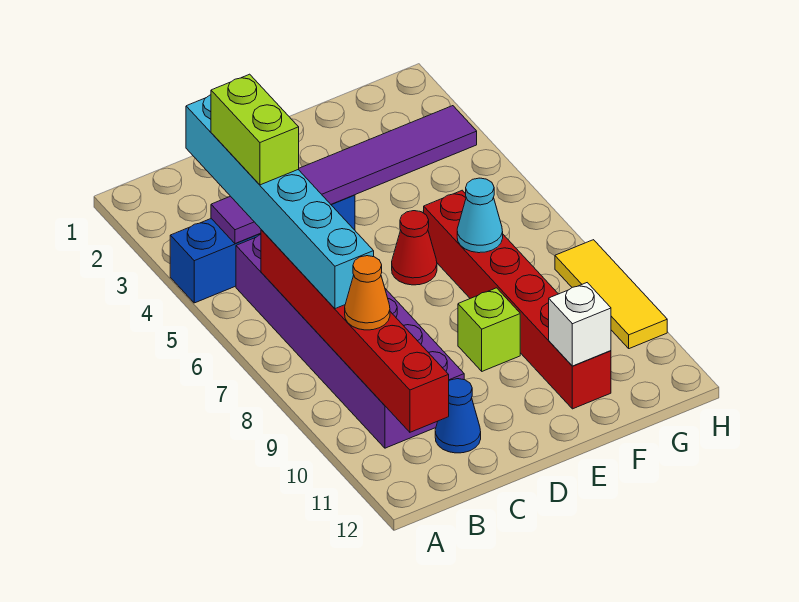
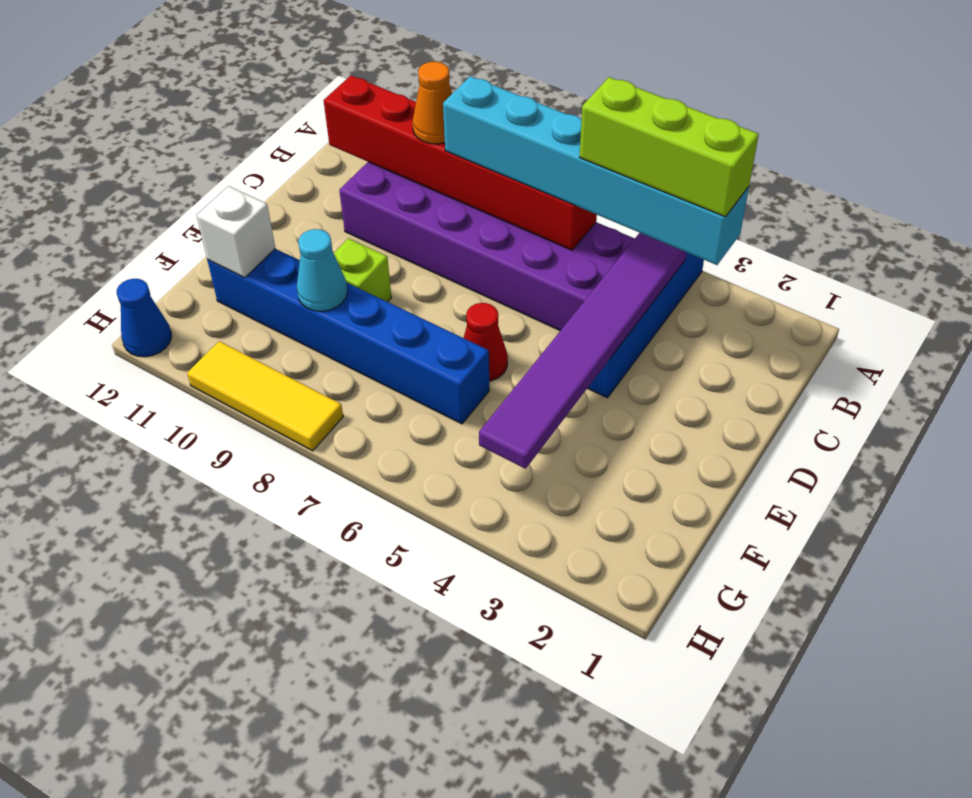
lime brick B4:B5 level 4 -> lime brick B3:B5 level 4
blue cone C11 level 1 -> blue cone H12 level 1
red brick F6:F11 level 1 -> blue brick F6:F11 level 1
cyan cone F7 level 2 -> cyan cone F9 level 2

